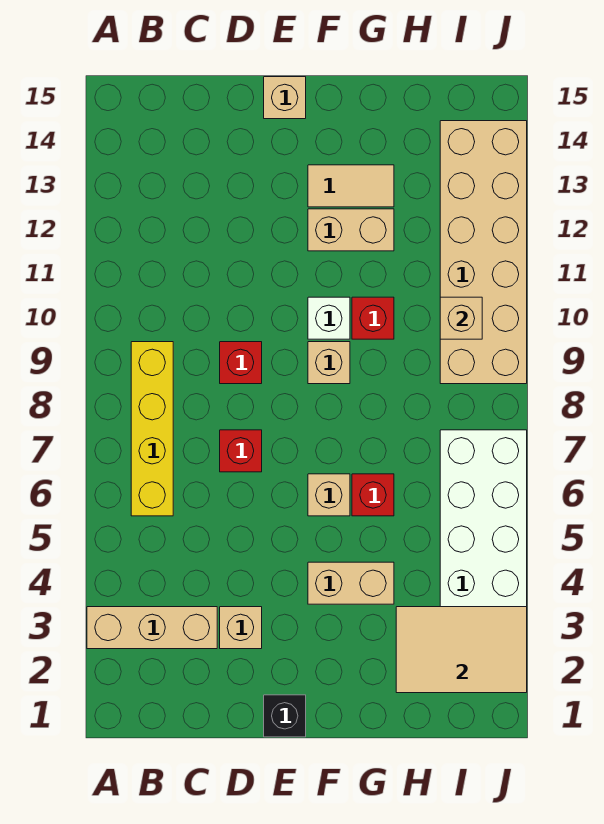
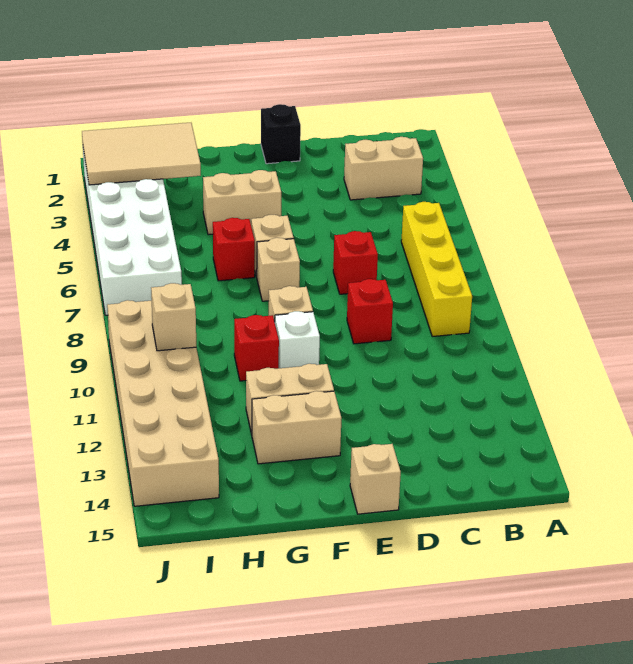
tan brick A3:C3 level 1 -> tan brick B3:C3 level 1
tan brick D3 level 1 -> tan brick F7 level 1
tan tile F13:G13 level 1 -> tan brick F13:G13 level 1

